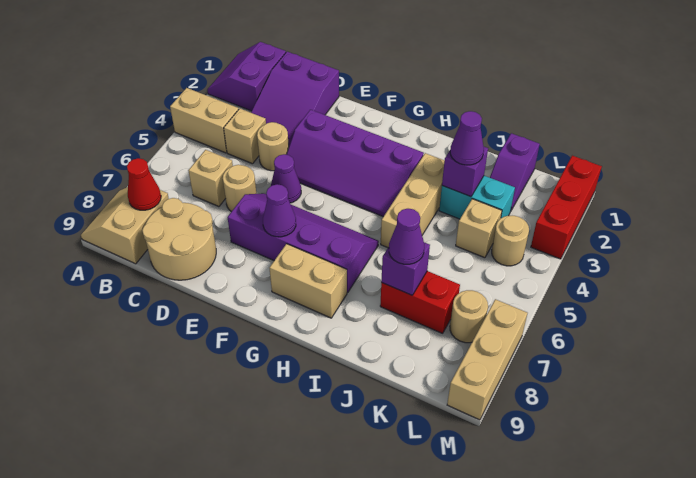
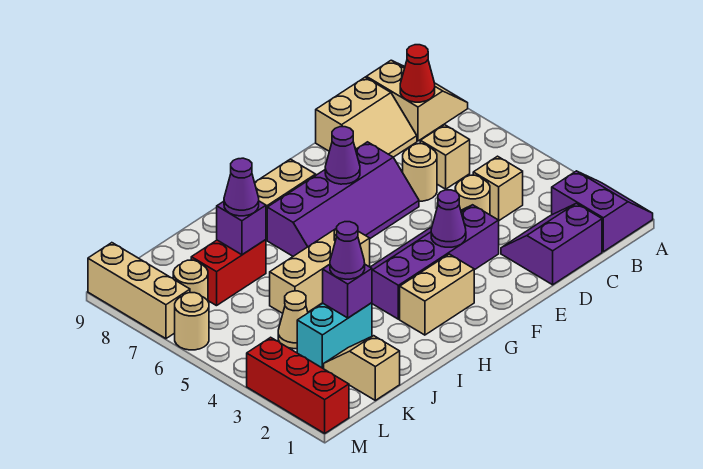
tan brick A4:B4 level 1 -> tan brick G2:H2 level 1
purple slope C1:D3 level 1 top 1 -> purple slope C1:D2 level 1 top 1
tan round brick C8:D9 level 1 -> tan slope C8:D9 level 1 top 9
purple cone E5 level 1 -> purple cone F3 level 2
tan brick I3:I5 level 1 -> tan brick H5:J5 level 1
purple slope K1:K2 level 1 top 1 -> tan slope K1:K2 level 1 top 1
tan brick K4 level 1 -> tan cone K4 level 1
tan round brick L4 level 1 -> tan round brick M6 level 1

